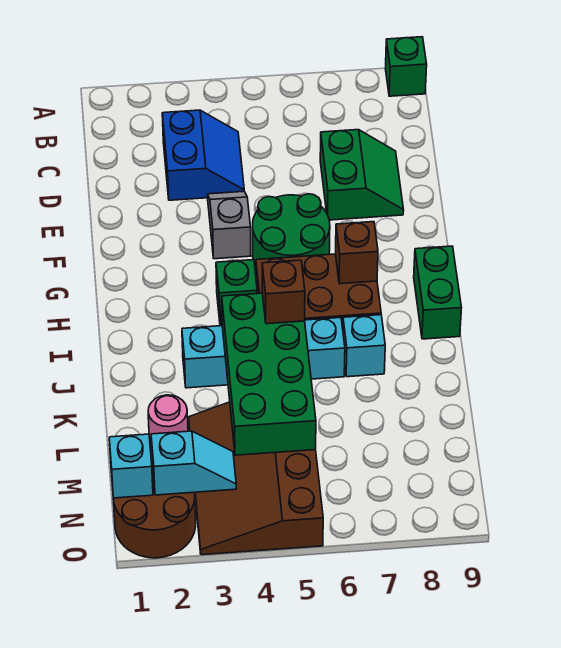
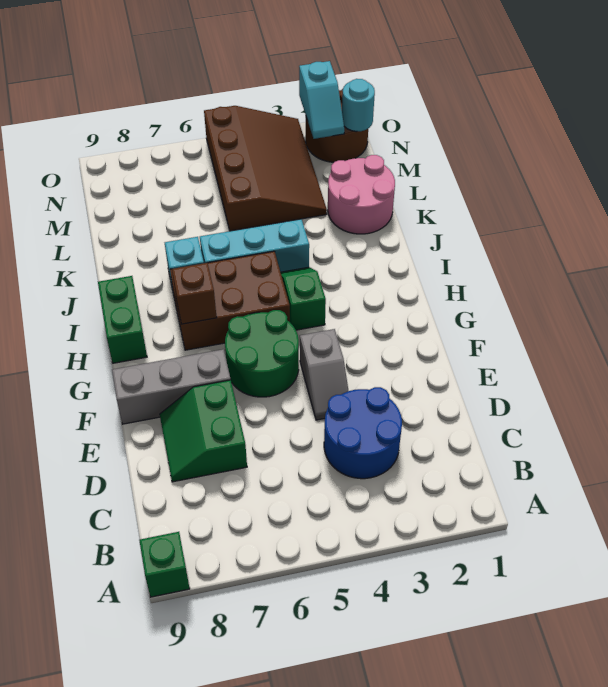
blue slope C3:D4 level 1 top 3 -> blue round brick C3:D4 level 1
none -> grey brick F7:F9 level 1
cyan brick J3:J6 level 1 -> cyan brick J4:J6 level 1
green brick J4:M5 level 2 -> none
brown brick J5 level 3 -> none
pink round brick L2 level 1 -> pink round brick K1:L2 level 1
cyan brick N1 level 2 -> cyan round brick N1 level 2
cyan slope N2:N3 level 2 top 2 -> cyan slope N2:O2 level 2 top O

